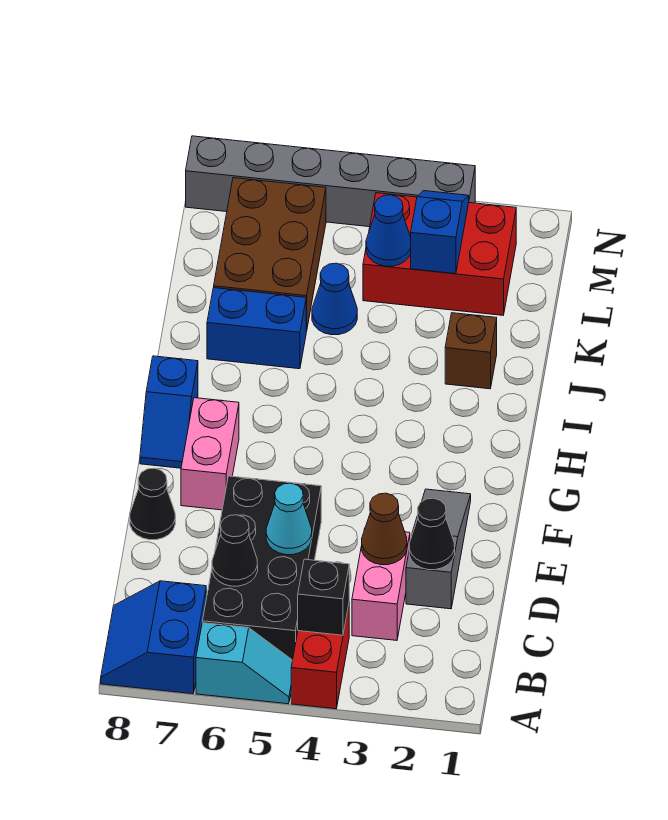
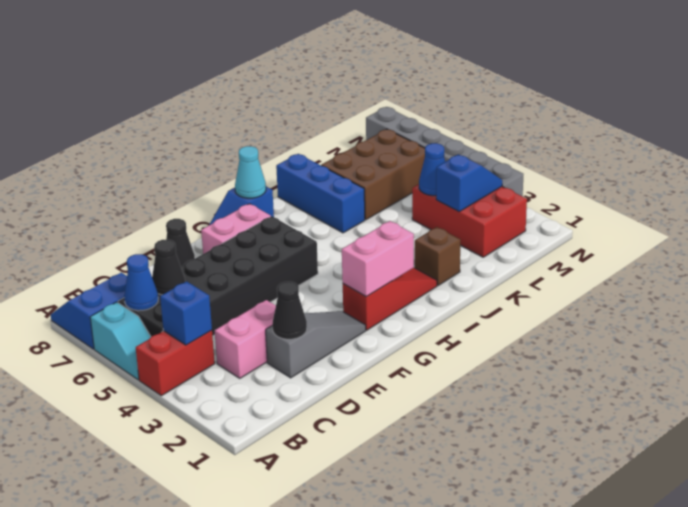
black brick B4 level 2 -> blue brick B4 level 2
black brick B5:E6 level 1 -> black brick B5:G6 level 1
brown cone D3 level 2 -> none
cyan cone D5 level 2 -> cyan cone H8 level 2
none -> red slope G2:I2 level 1 top G
none -> pink brick G2:H2 level 2
blue brick J6:J7 level 1 -> blue brick J6:J8 level 1
blue cone K5 level 1 -> blue cone B6 level 2

